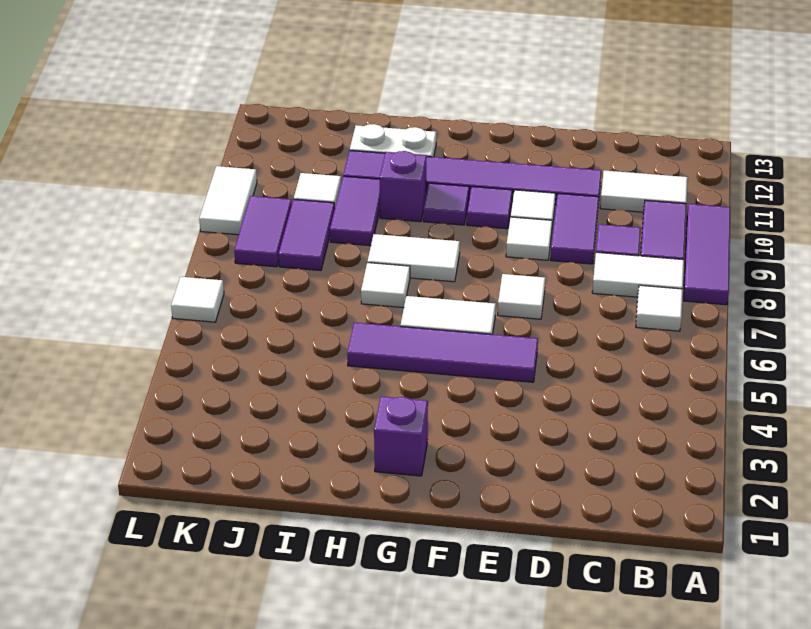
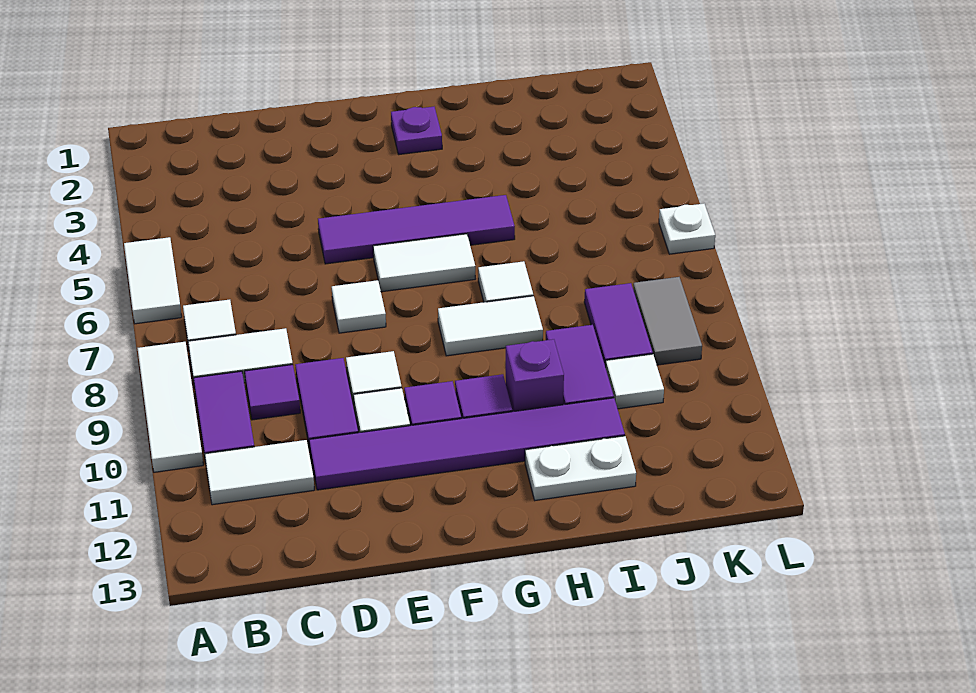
purple tile A8:A10 level 1 -> white tile A8:A10 level 1
purple brick G2 level 1 -> purple plate G2 level 1
purple tile K8:K9 level 1 -> grey tile K8:K9 level 1
white tile L6 level 1 -> white plate L6 level 1
white tile L9:L10 level 1 -> white tile A5:A6 level 1

